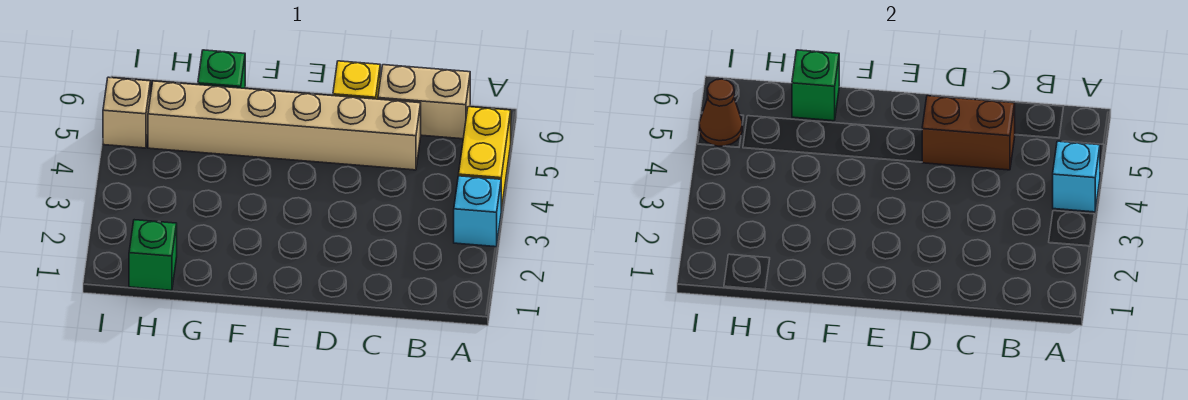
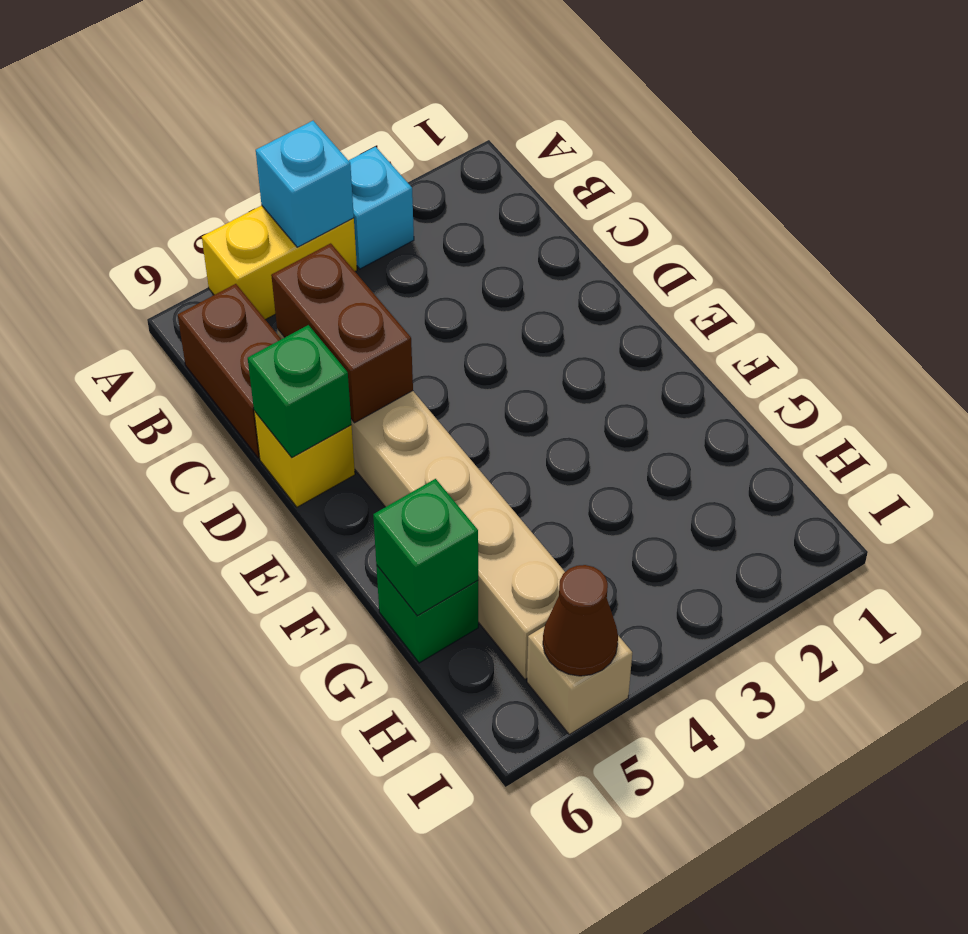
tan brick B6:C6 level 1 -> brown brick B6:C6 level 1
green brick H1 level 1 -> green brick D6 level 2

